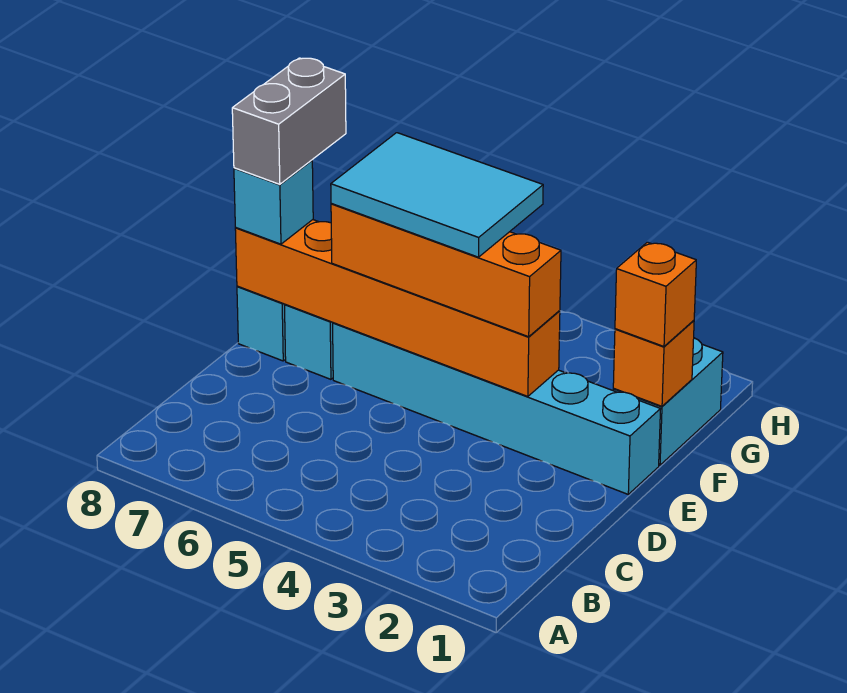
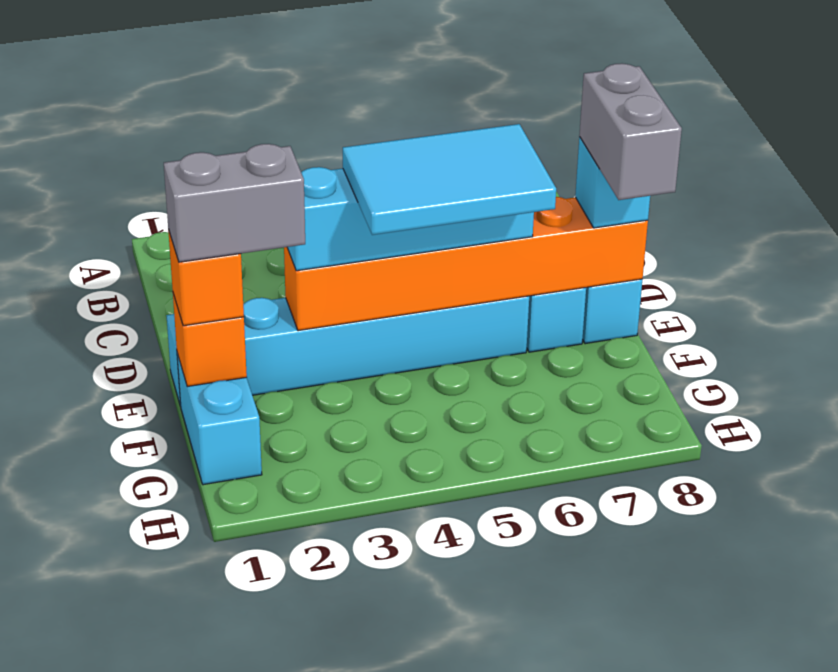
orange brick E3:E6 level 3 -> cyan brick E3:E6 level 3
none -> grey brick F1:F2 level 4

